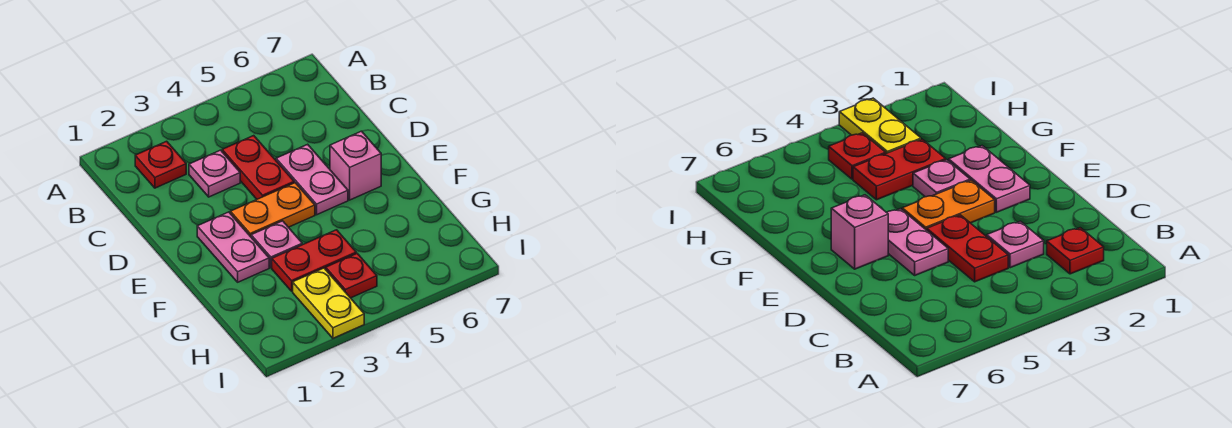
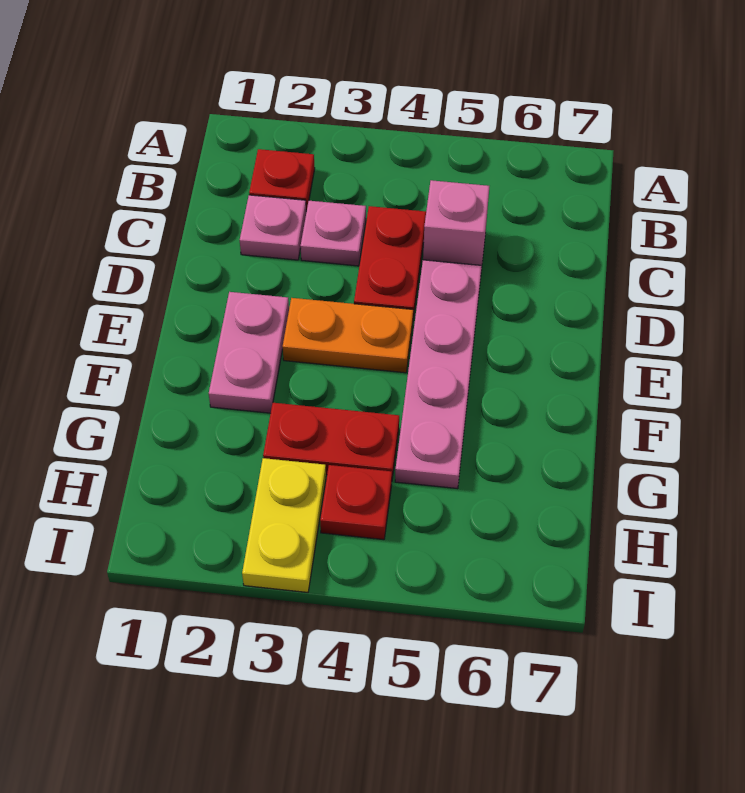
pink plate D5:E5 level 1 -> pink plate D5:G5 level 1
pink brick E6 level 1 -> pink brick C5 level 1
pink plate F3 level 1 -> pink plate C2 level 1

